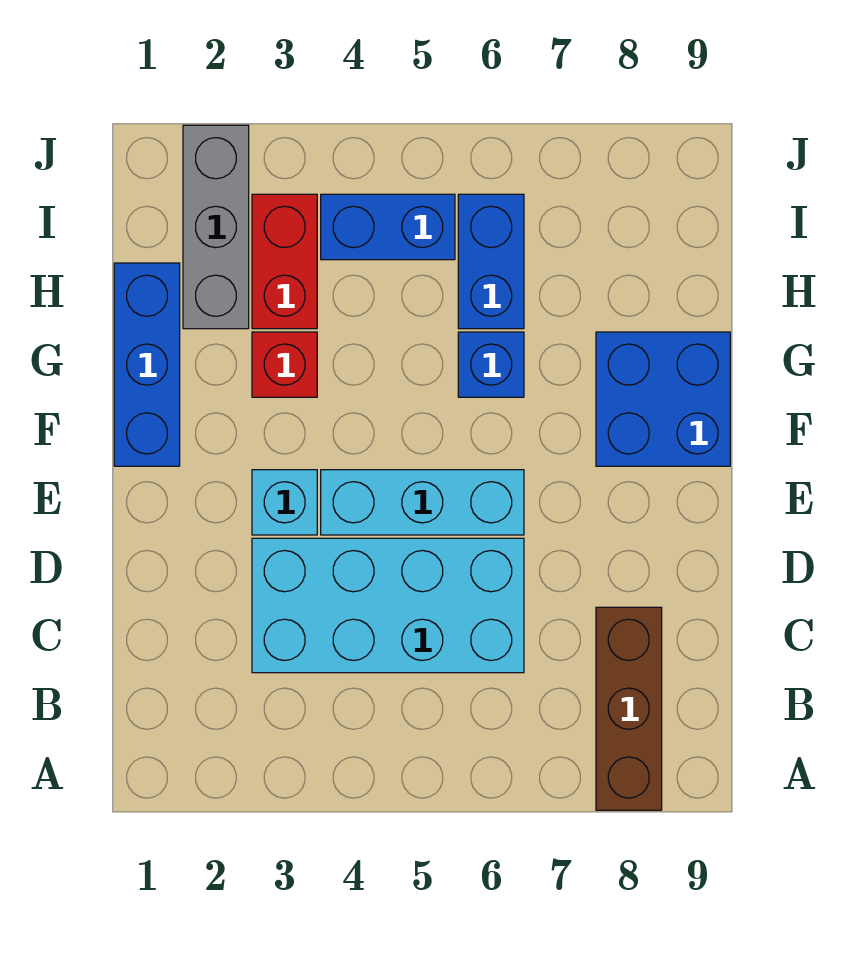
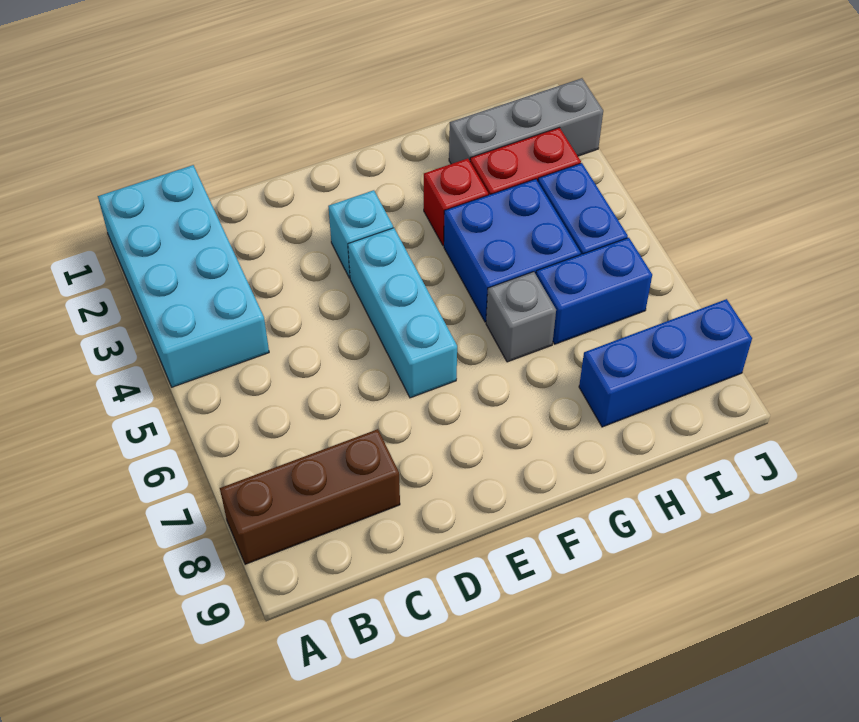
cyan brick C3:D6 level 1 -> cyan brick A1:B4 level 1
blue brick F1:H1 level 1 -> blue brick H8:J8 level 1
blue brick F8:G9 level 1 -> blue brick G4:H5 level 1
blue brick G6 level 1 -> grey brick G6 level 1

